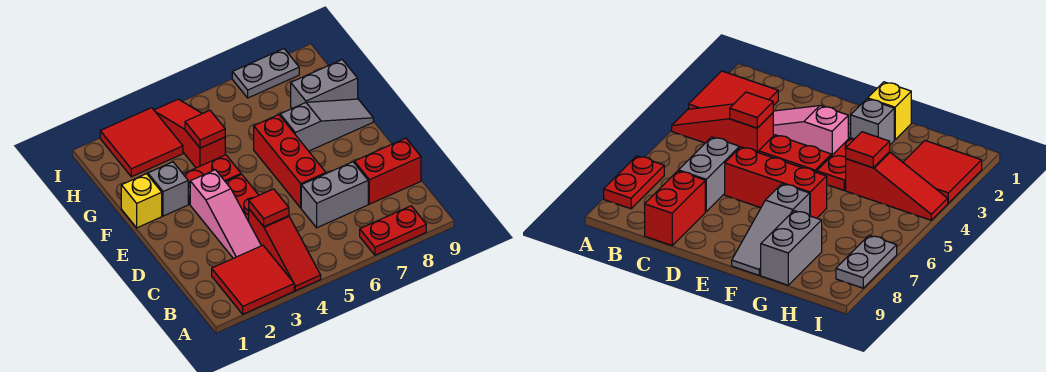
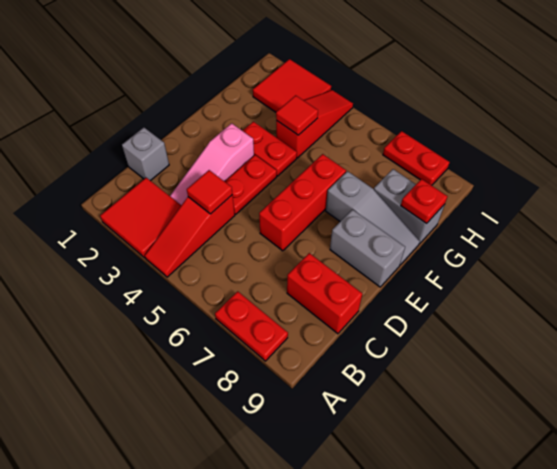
grey brick C6:C7 level 1 -> grey brick E8:E9 level 1
yellow brick F1 level 1 -> none
grey brick F2 level 1 -> grey brick C1 level 1
none -> red plate G9 level 2
grey plate I7:I8 level 1 -> red plate I7:I8 level 1

